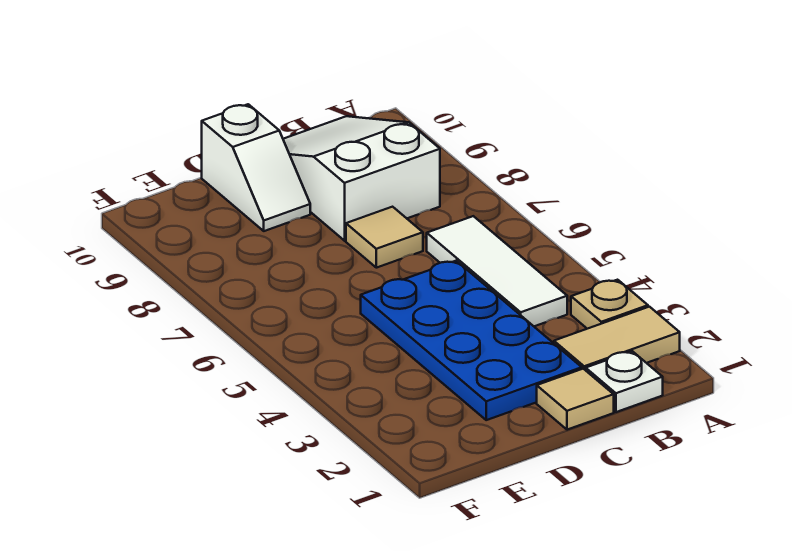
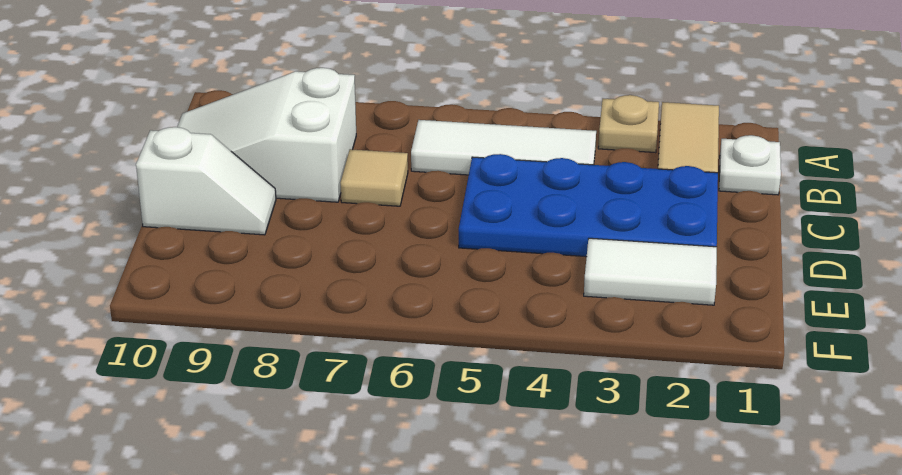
tan tile C1 level 1 -> none
none -> white tile E2:E3 level 1

